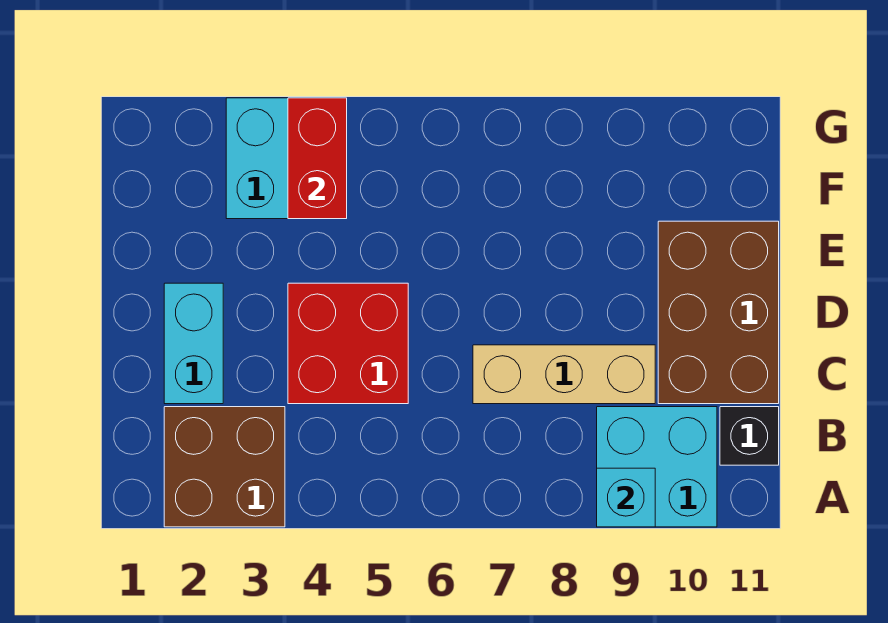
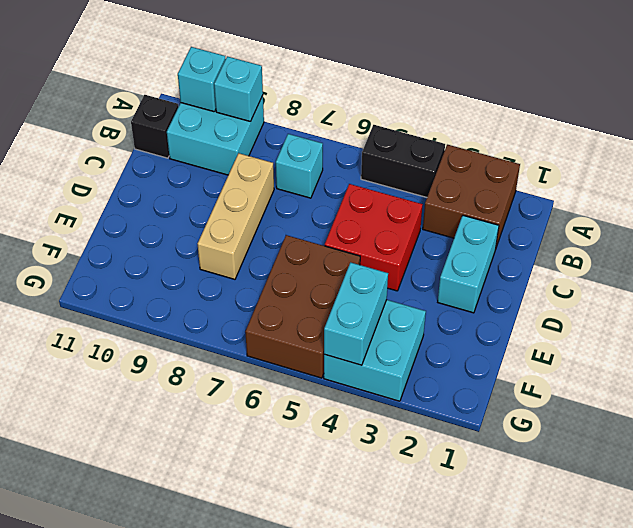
none -> black brick A4:A5 level 1
none -> cyan brick A10 level 2
none -> cyan brick B7 level 1
tan brick C7:C9 level 1 -> tan brick C8:E8 level 1
brown brick C10:E11 level 1 -> brown brick E5:G6 level 1
red brick F4:G4 level 2 -> cyan brick F4:G4 level 2

